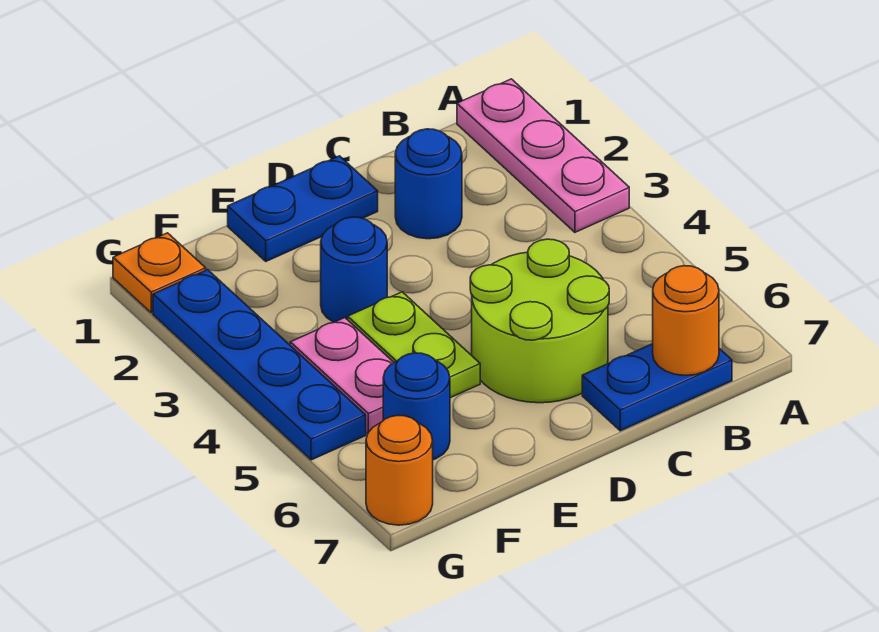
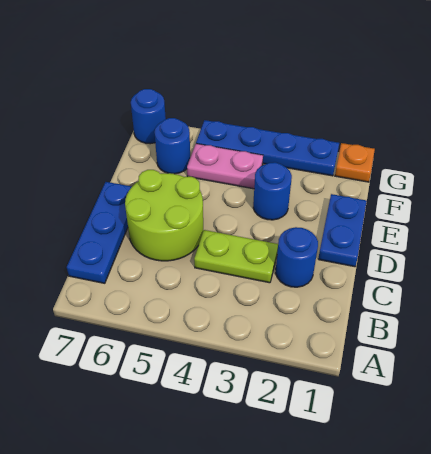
pink plate A1:A3 level 1 -> none
blue plate B7:C7 level 1 -> blue plate B7:D7 level 1
orange round brick B7 level 2 -> none
lime plate E4:E5 level 1 -> lime plate C3:C4 level 1
orange round brick G7 level 1 -> blue round brick G7 level 1

